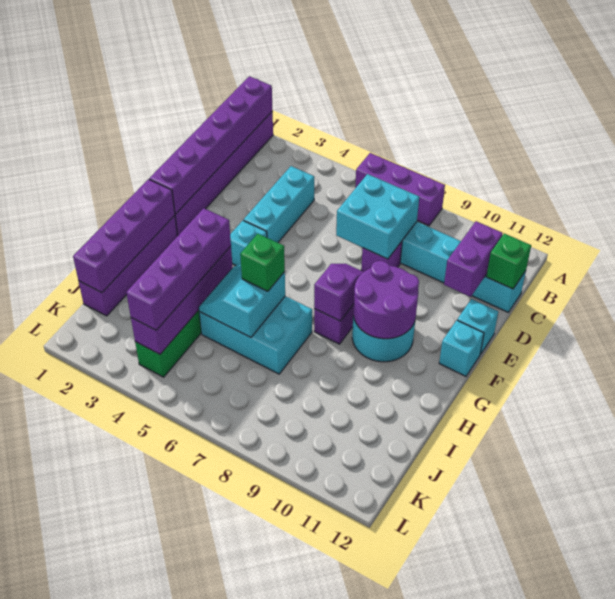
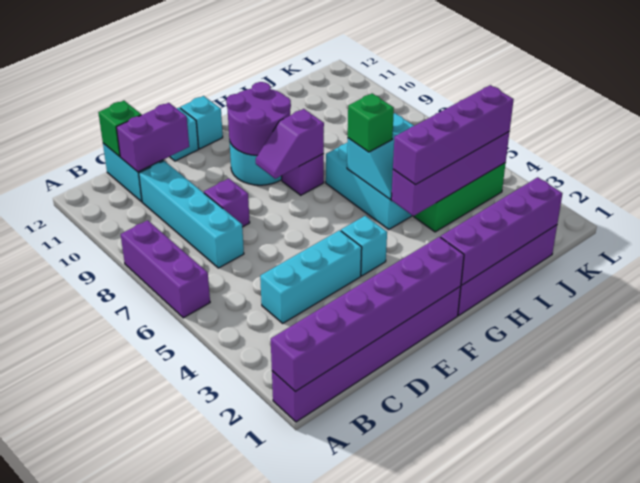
cyan brick C7:D8 level 2 -> none

